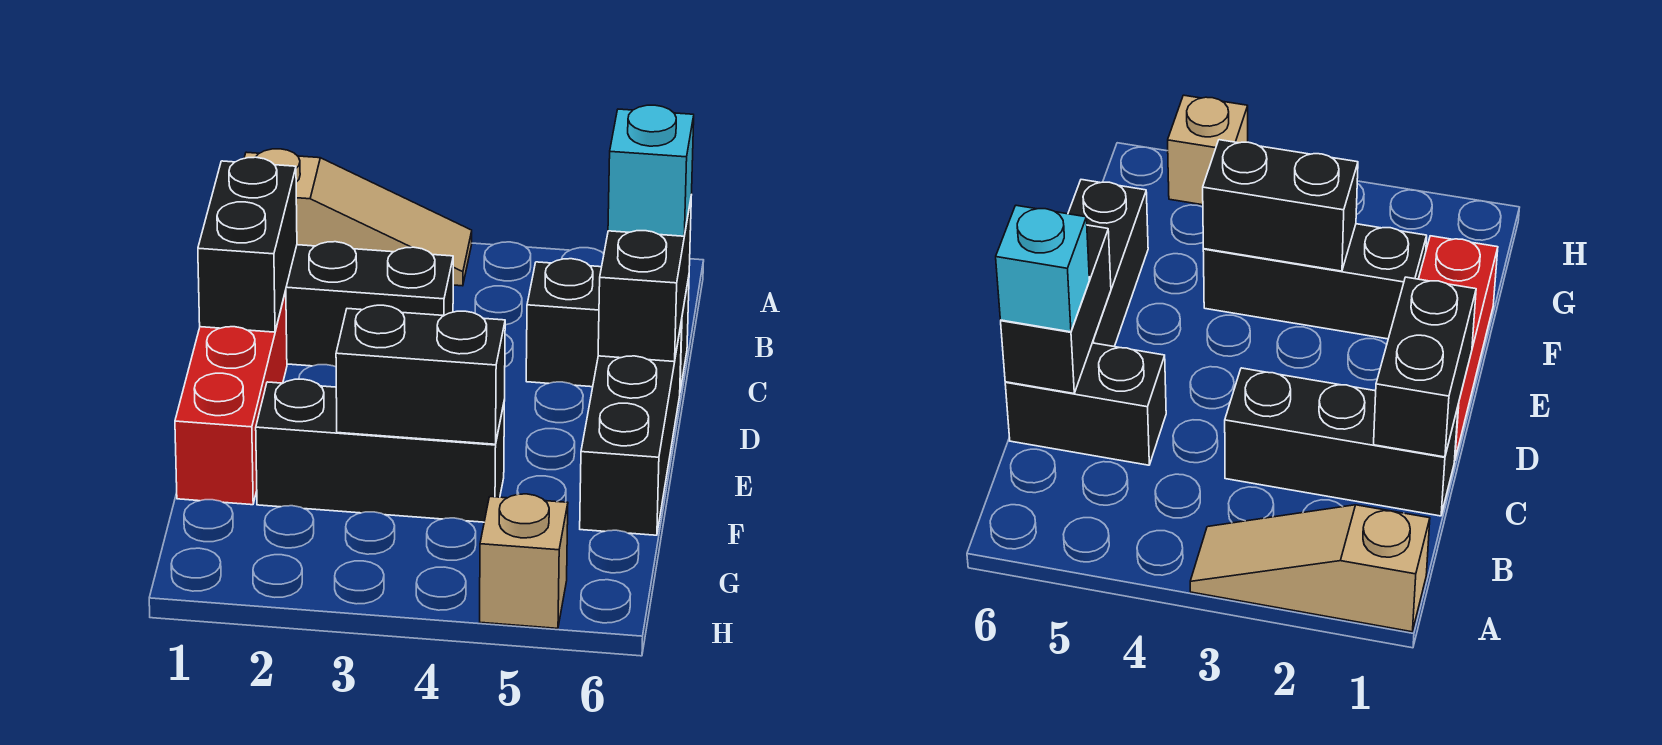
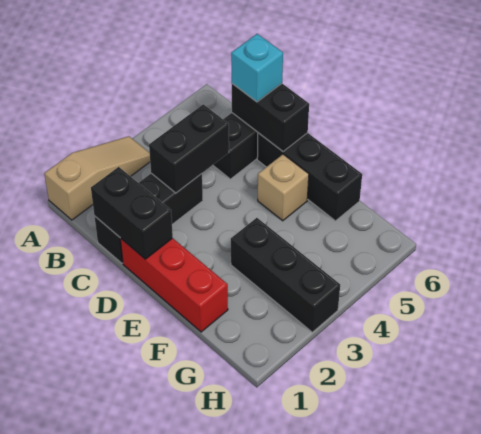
black brick F2:F4 level 1 -> black brick F3:H3 level 1
black brick F3:F4 level 2 -> black brick C3:C4 level 2
tan brick H5 level 1 -> tan brick E5 level 1

